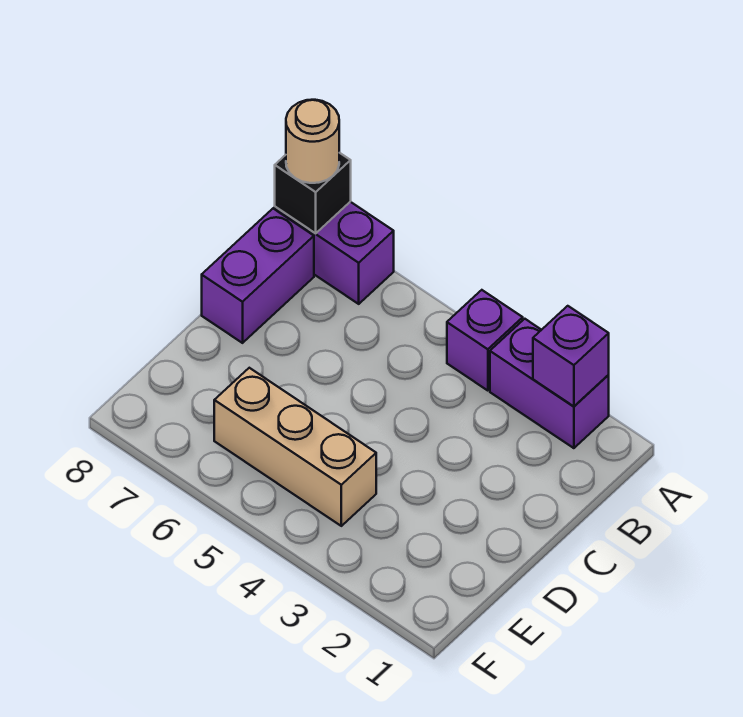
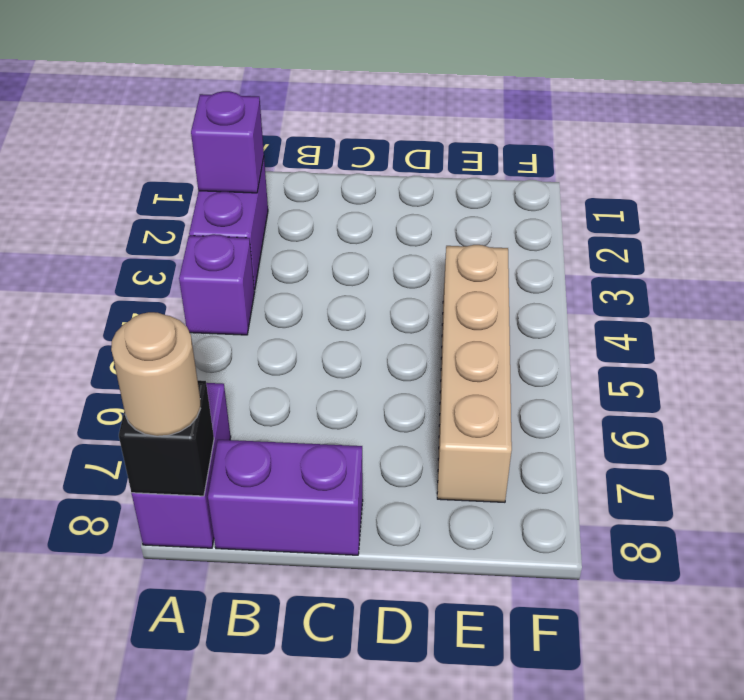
tan brick E4:E6 level 1 -> tan brick E4:E7 level 1

